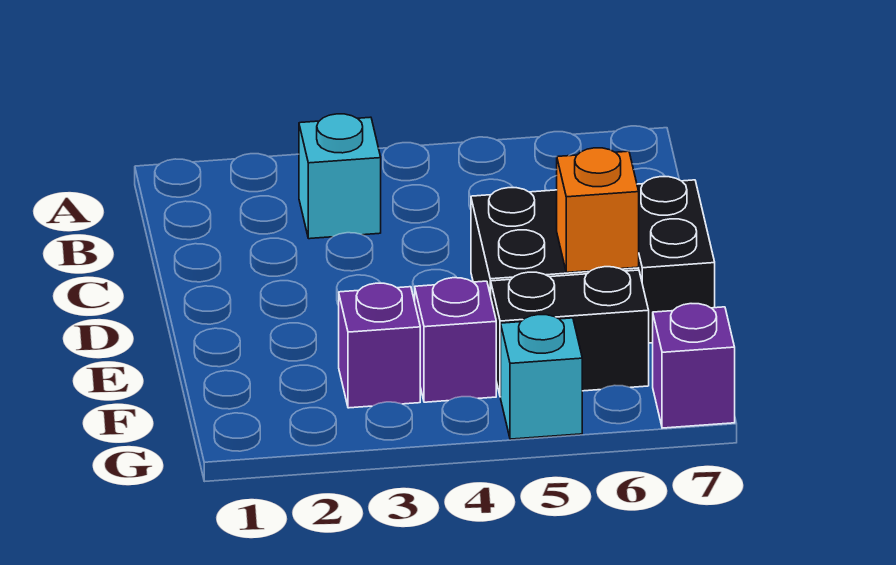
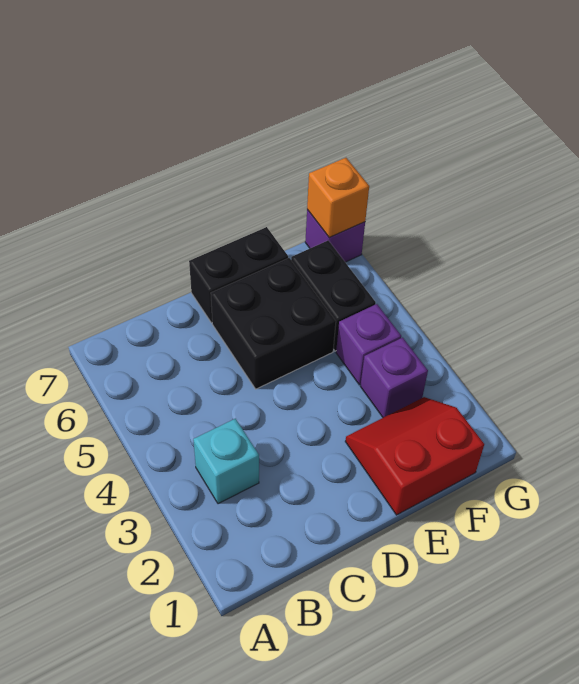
none -> red slope E1:F2 level 1 top 1
orange brick E6 level 2 -> orange brick G7 level 2
cyan brick G5 level 1 -> none

